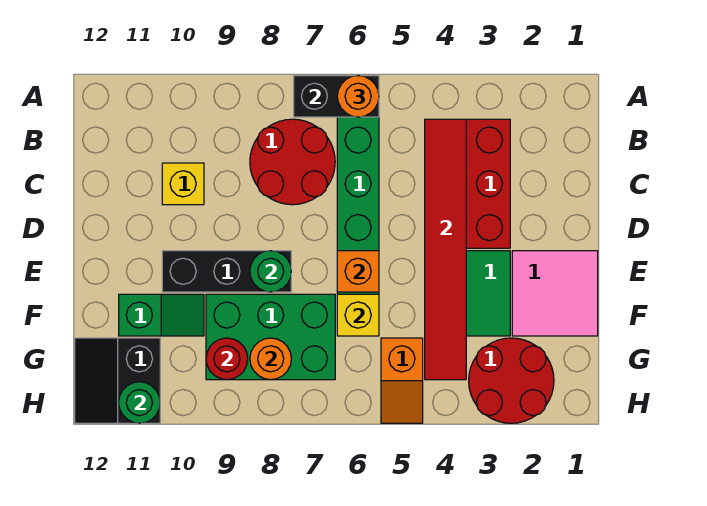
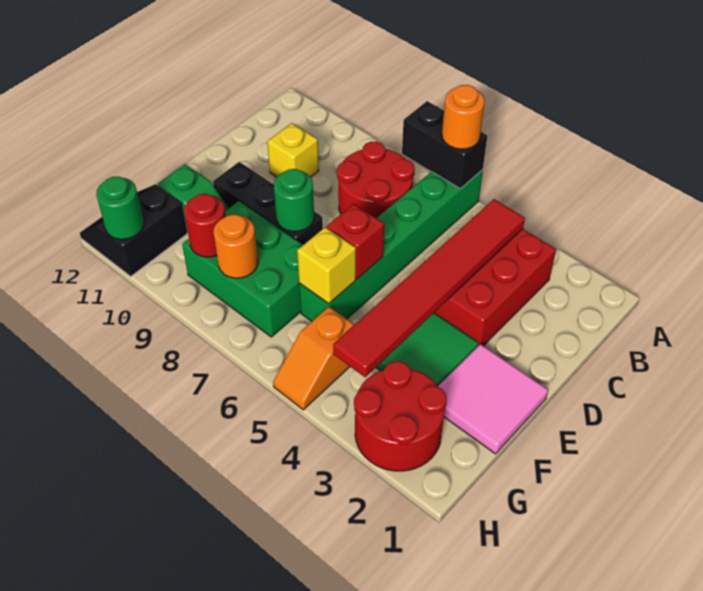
orange brick E6 level 2 -> red brick E6 level 2

